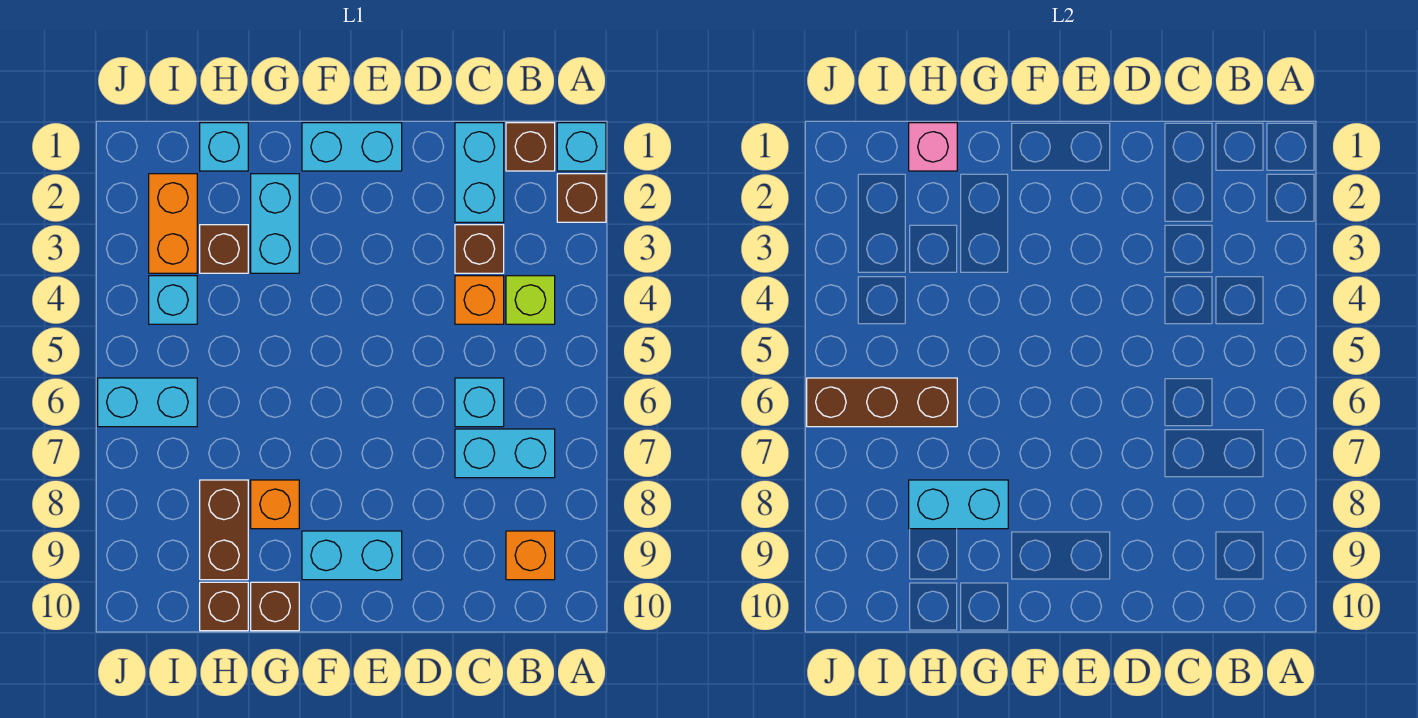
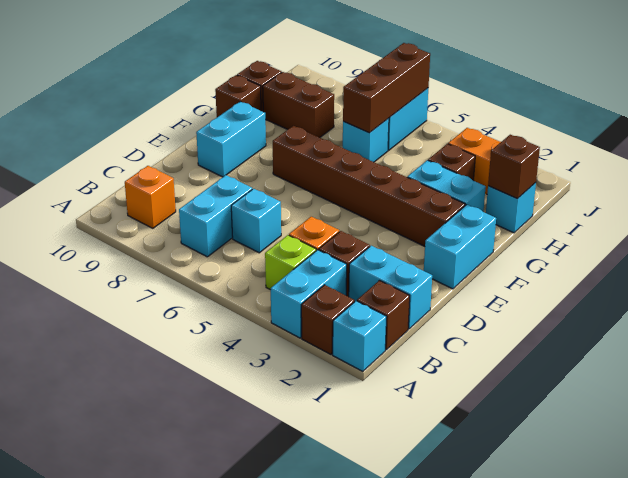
none -> brown brick F2:F7 level 1
orange brick G8 level 1 -> none
cyan brick G8:H8 level 2 -> cyan brick A3:B3 level 1
pink brick H1 level 2 -> brown brick H1 level 2
cyan brick I4 level 1 -> cyan brick H6 level 1

